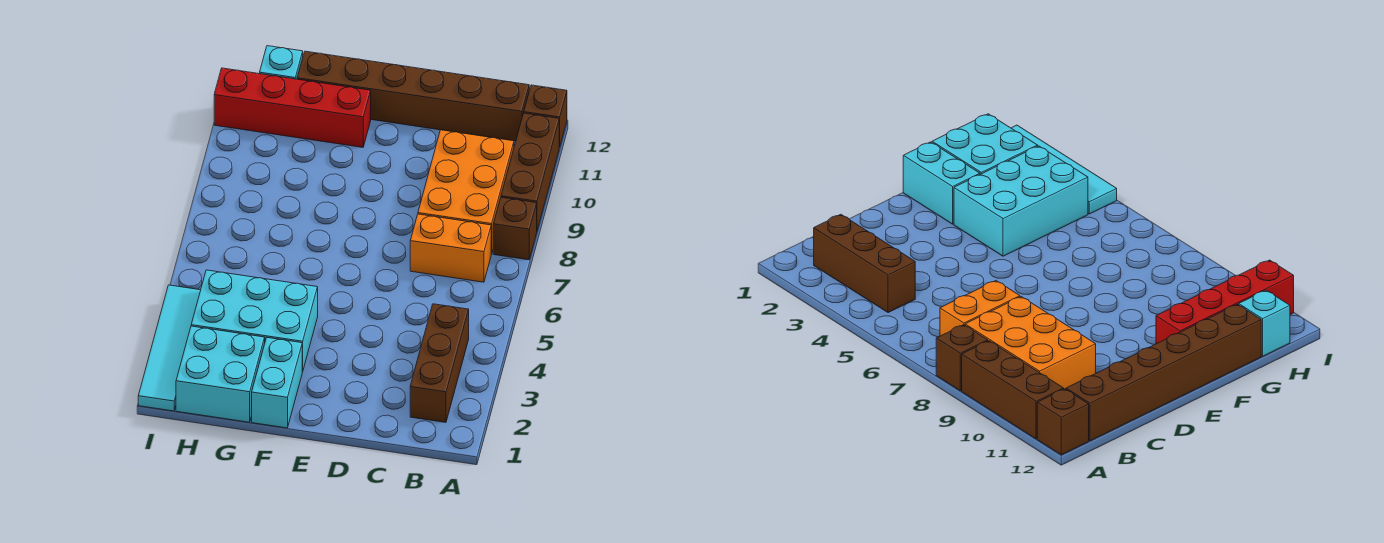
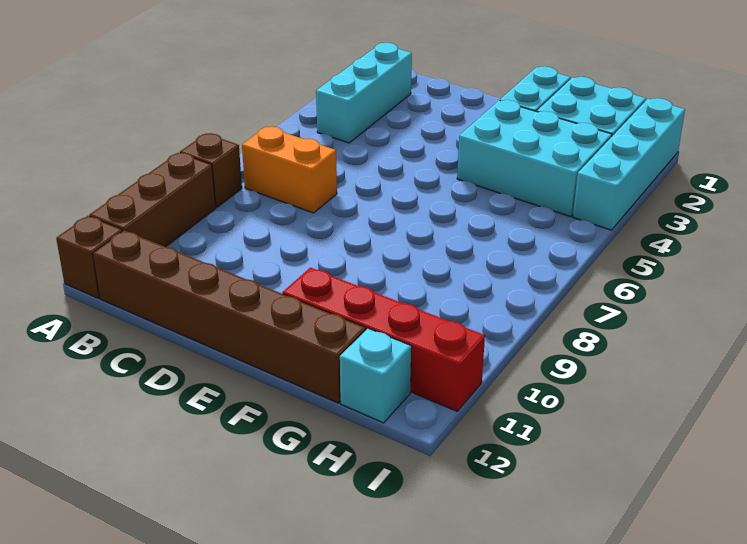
brown brick B2:B4 level 1 -> cyan brick B2:B4 level 1
orange brick B8:C10 level 1 -> none
cyan tile I1:I4 level 1 -> cyan brick I1:I4 level 1

